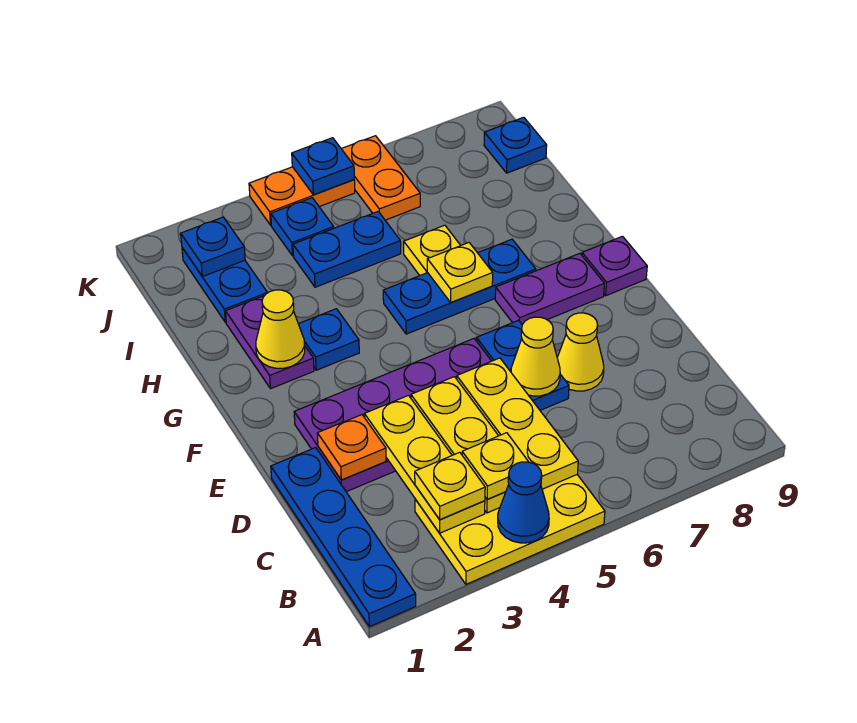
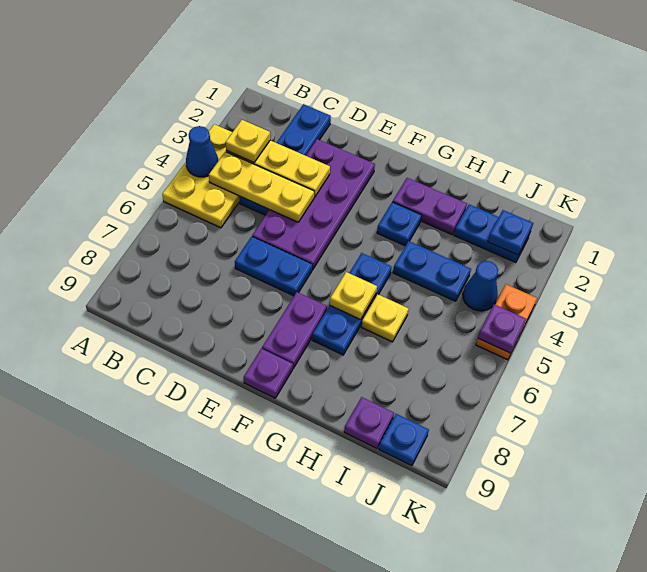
blue plate A1:D1 level 1 -> blue plate C1:C4 level 1
yellow plate B4 level 3 -> none
yellow plate B5:D5 level 2 -> none
orange plate D2 level 2 -> none
yellow cone D6 level 2 -> none
yellow cone D7 level 1 -> none
yellow cone G2 level 2 -> none
blue plate I4:I5 level 1 -> blue plate H4:I4 level 1
none -> purple plate I9 level 1
blue plate J4 level 1 -> blue cone J4 level 1
orange plate J6:K6 level 1 -> none
blue plate K5 level 2 -> purple plate K5 level 2

